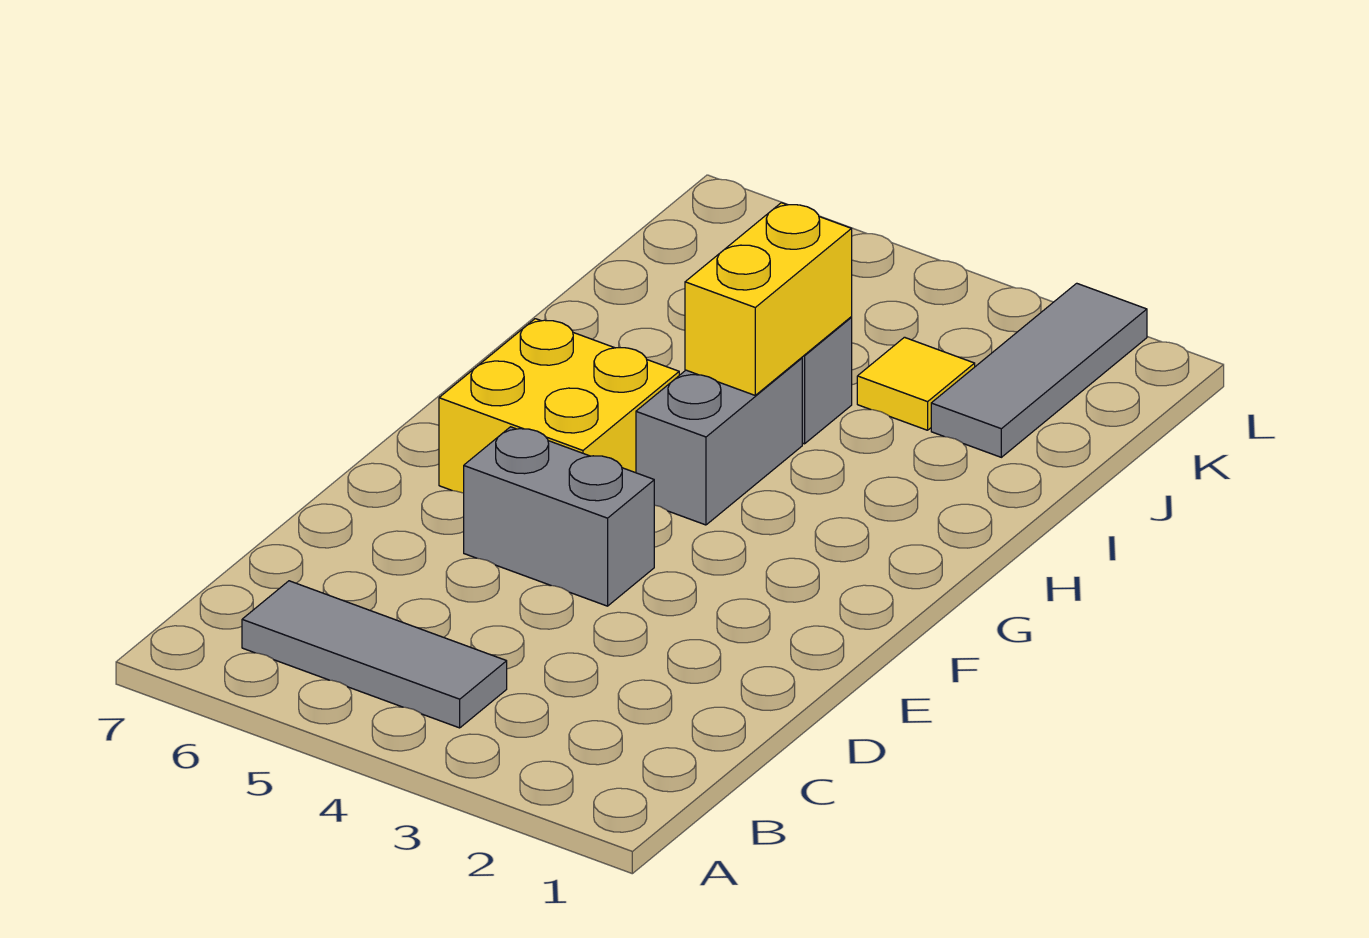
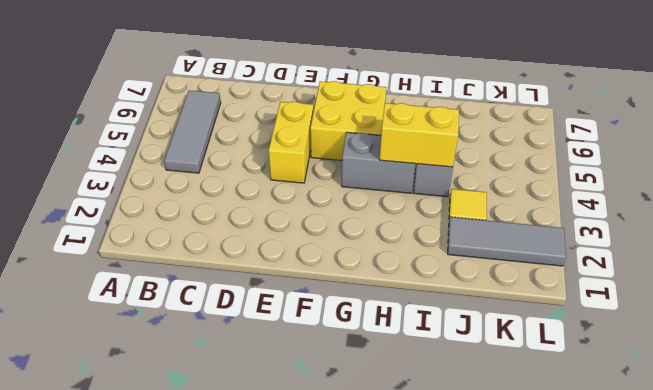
grey brick E4:E5 level 1 -> yellow brick E4:E5 level 1

